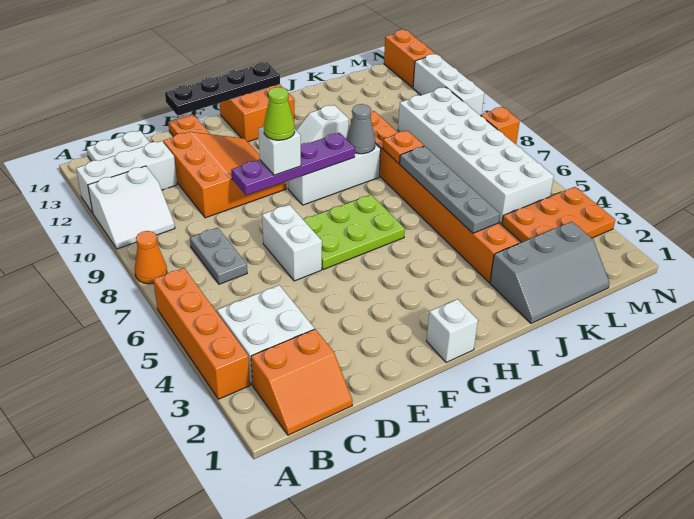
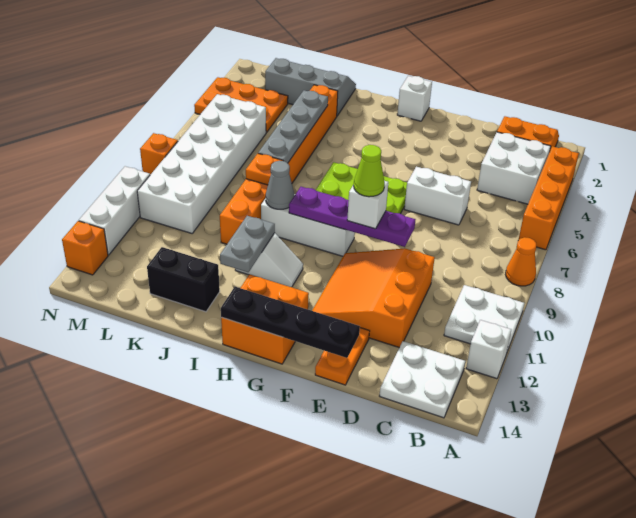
white slope A10:B11 level 1 top 11 -> white plate A10:B11 level 1
white brick A12:C12 level 1 -> white brick A12 level 1
grey plate C7:C8 level 1 -> grey plate I11:I12 level 2
white brick E6:E7 level 1 -> white brick D6:E6 level 1
none -> black brick J13:K13 level 1
orange brick N13:N14 level 1 -> orange brick N13 level 1

